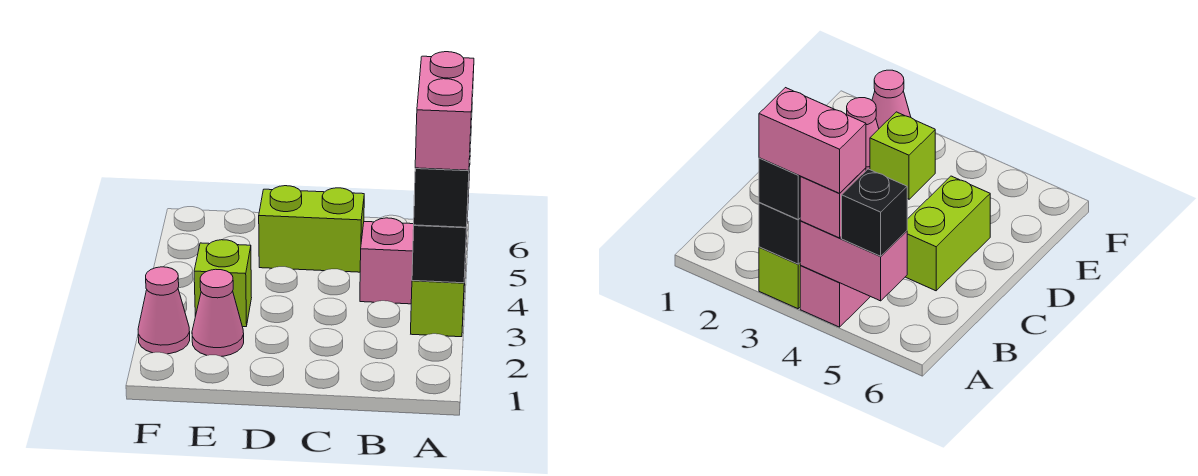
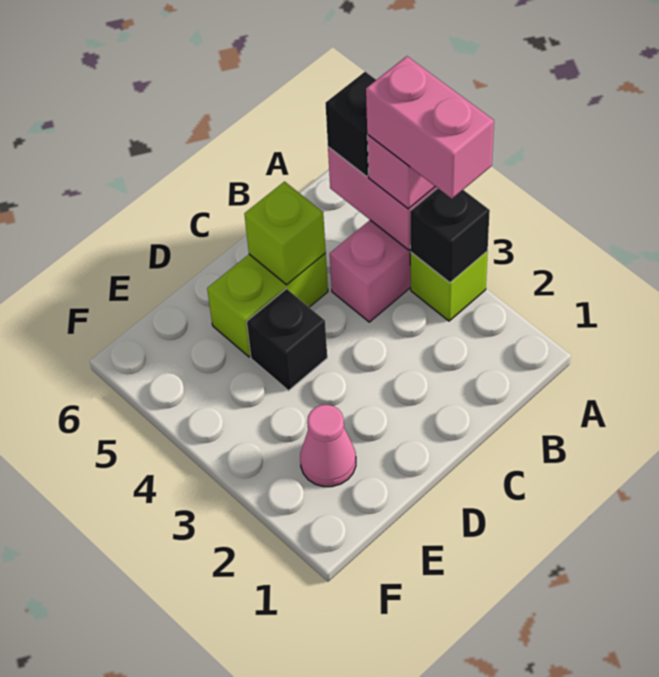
black brick A3 level 3 -> black brick D4 level 1
lime brick E3 level 1 -> lime brick C5 level 2
pink cone F2 level 1 -> none

